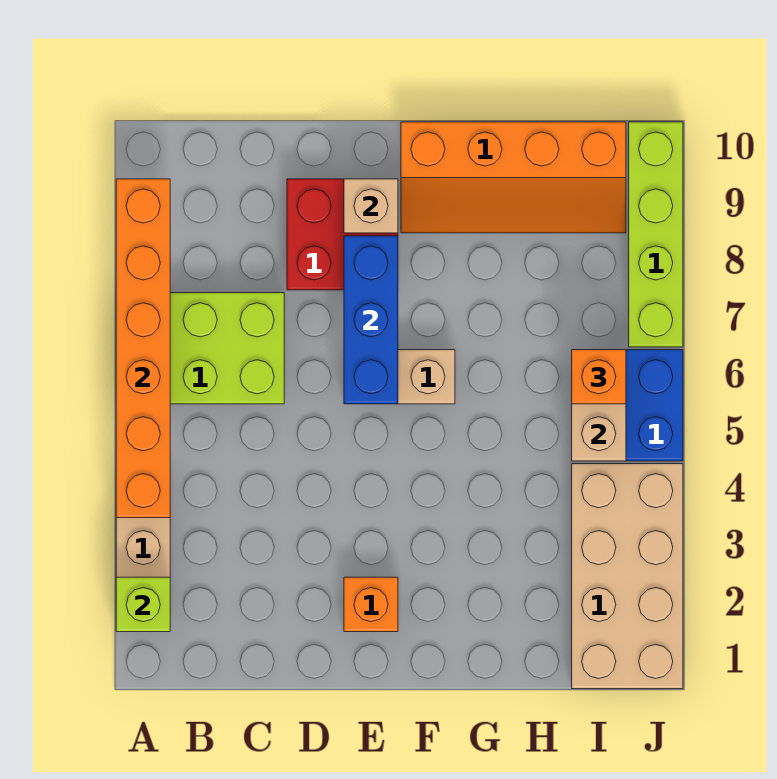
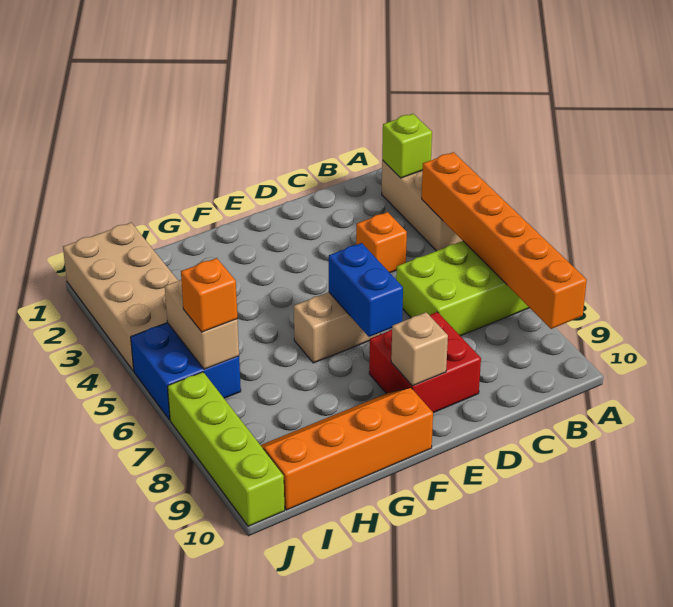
orange brick E2 level 1 -> orange brick C4 level 1
blue brick E6:E8 level 2 -> blue brick E6:E7 level 2

